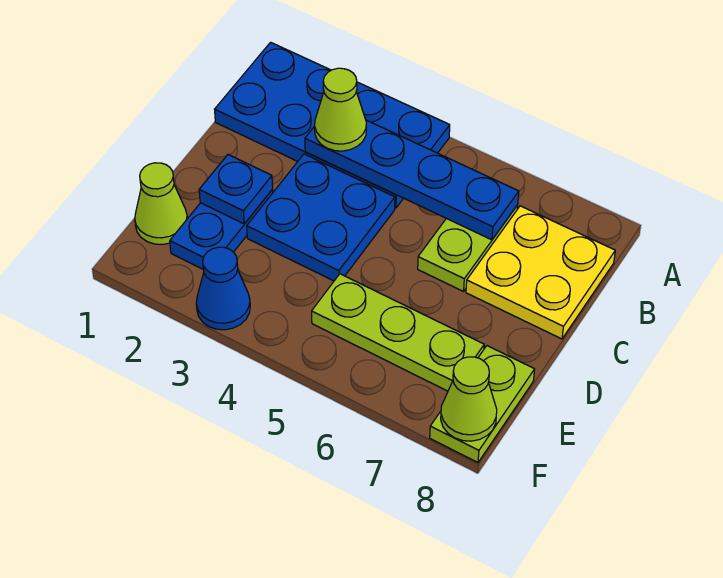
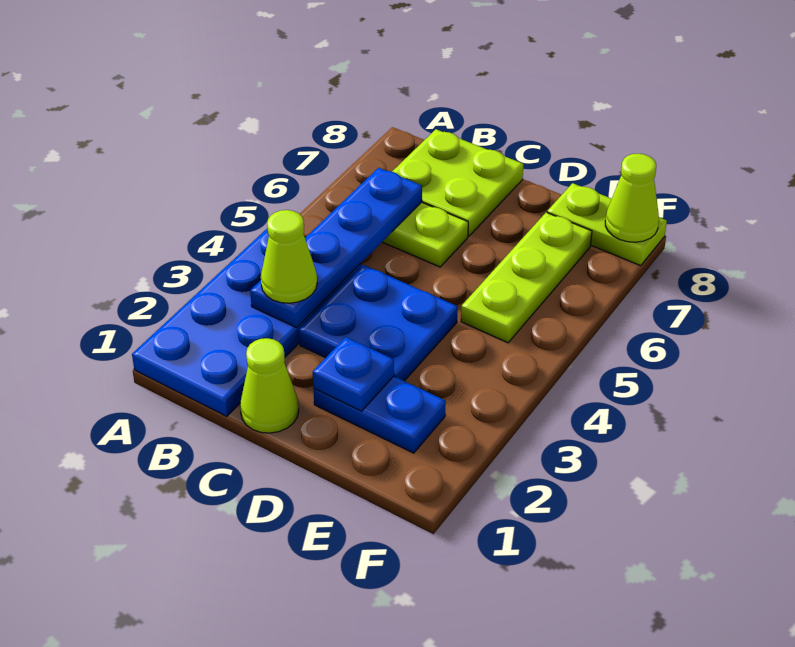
yellow plate B7:C8 level 1 -> lime plate B7:C8 level 1
lime cone E1 level 1 -> lime cone C1 level 1
blue cone F3 level 1 -> none

